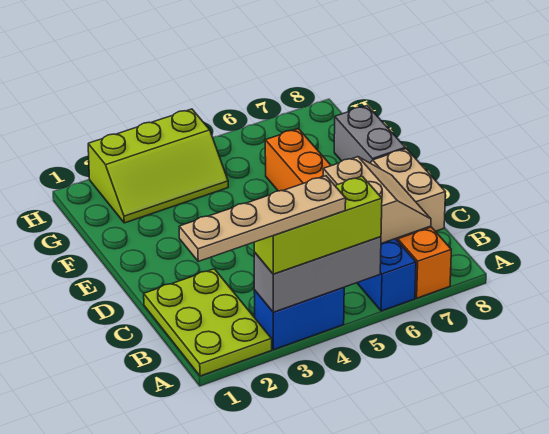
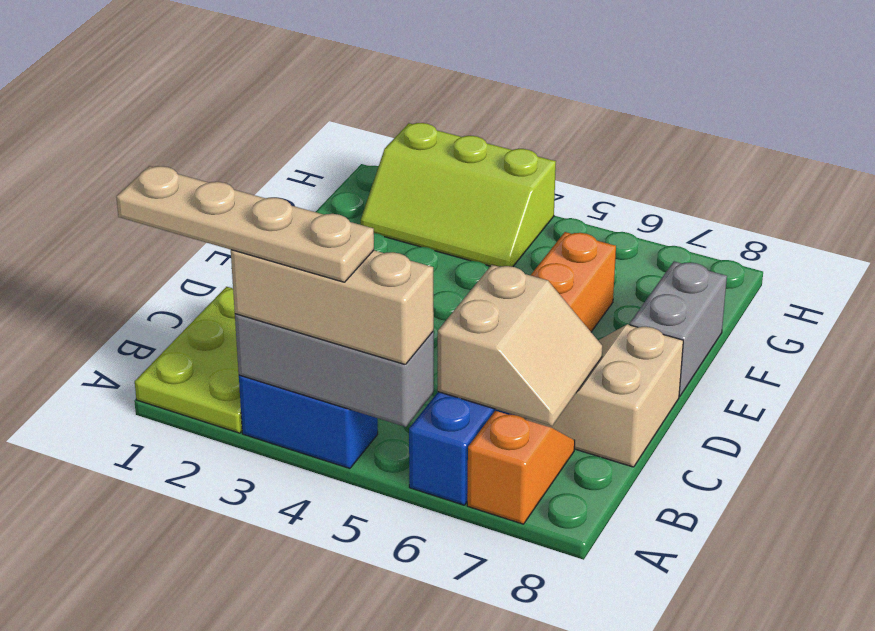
lime brick A3:A5 level 3 -> tan brick A3:A5 level 3

